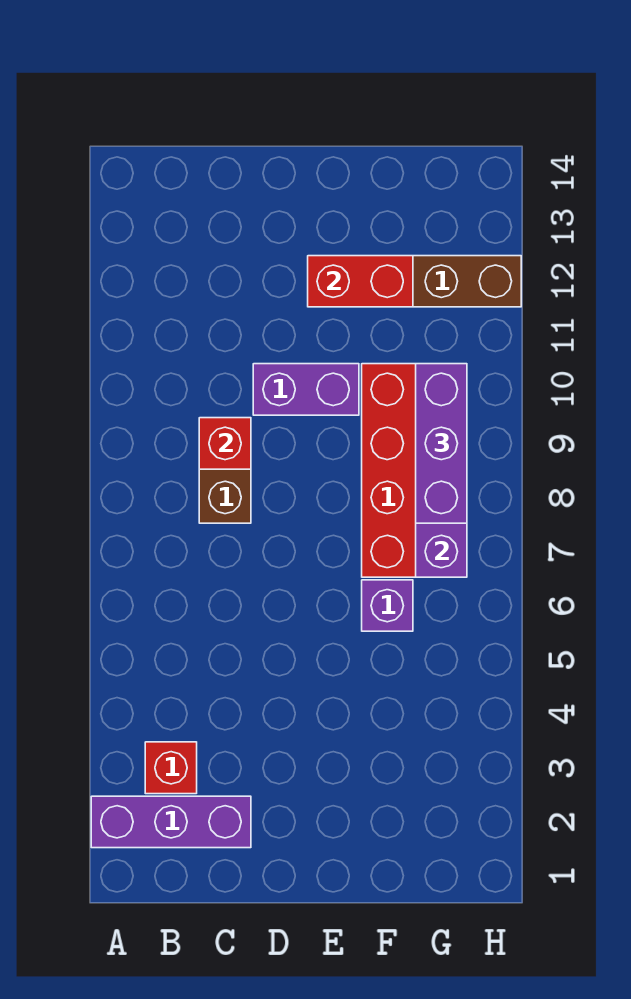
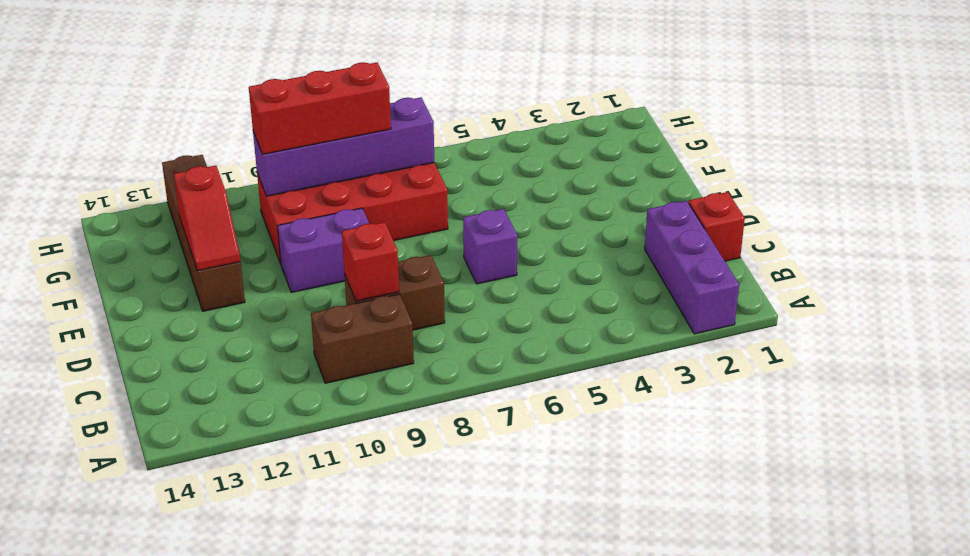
red brick B3 level 1 -> red brick C1 level 1
none -> brown brick B9:B10 level 1
purple brick D10:E10 level 1 -> purple brick E9:E10 level 1
red brick E12:F12 level 2 -> red slope E12:F12 level 2 top F
purple brick F6 level 1 -> purple brick D6 level 1
purple brick G8:G10 level 3 -> red brick G8:G10 level 3

